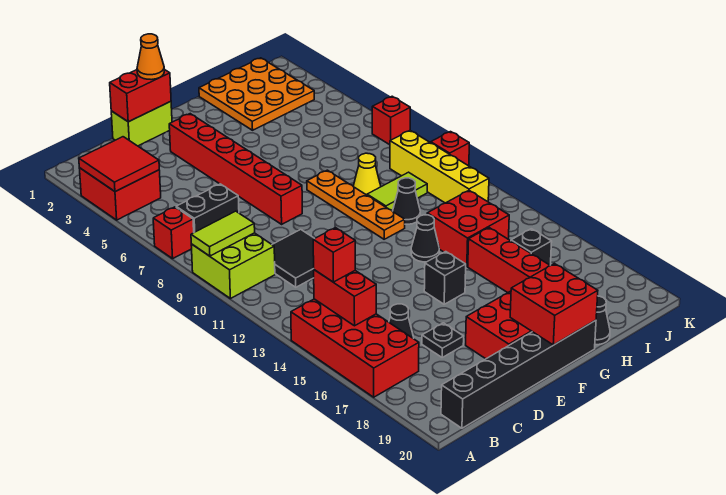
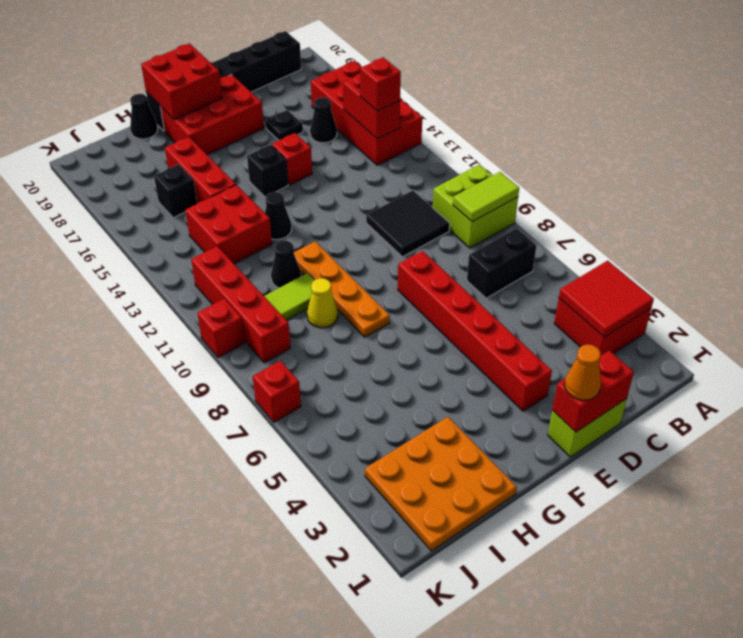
red brick A7 level 1 -> red brick E15 level 1
yellow brick J9:J12 level 1 -> red brick J9:J12 level 1

